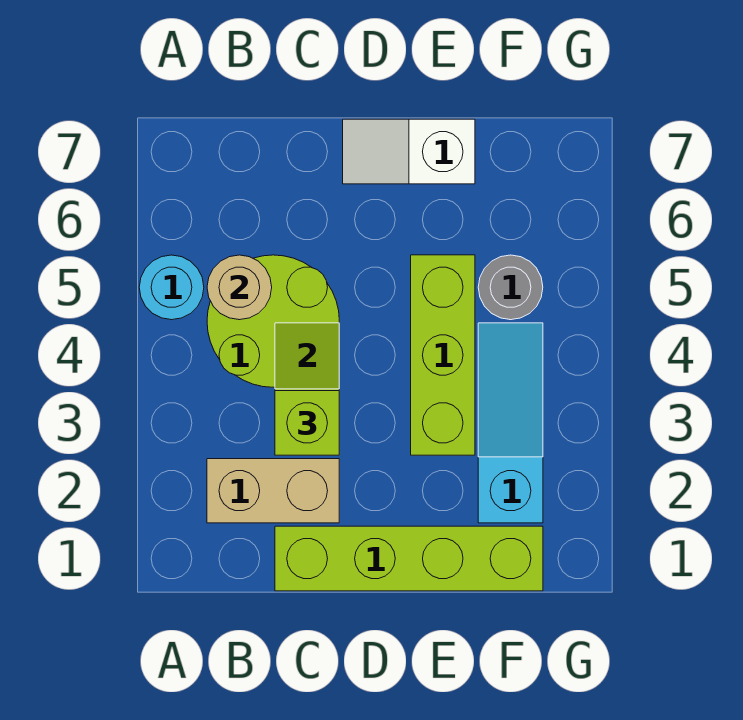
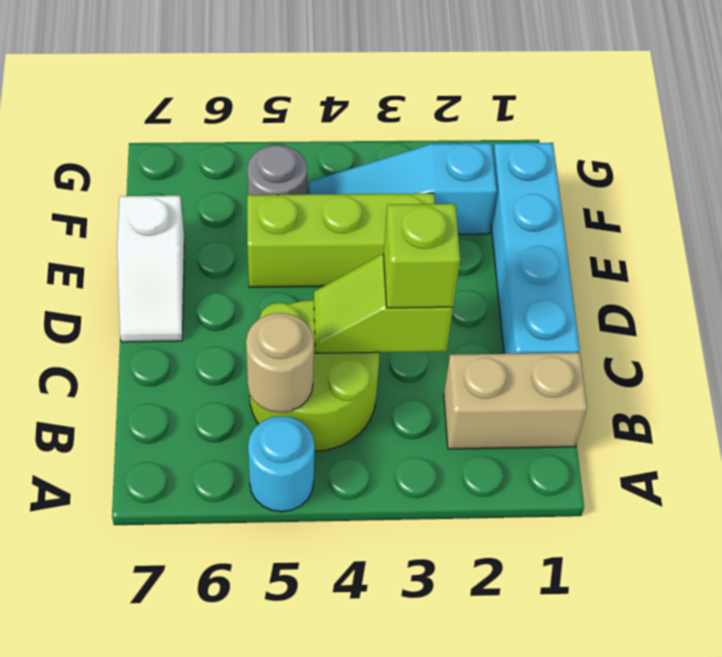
tan brick B2:C2 level 1 -> tan brick B1:B2 level 1
lime brick C1:F1 level 1 -> cyan brick C1:F1 level 1

